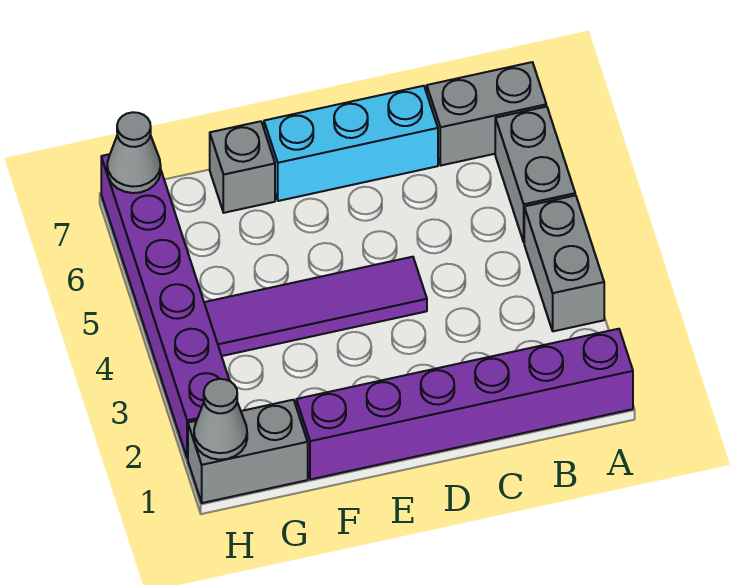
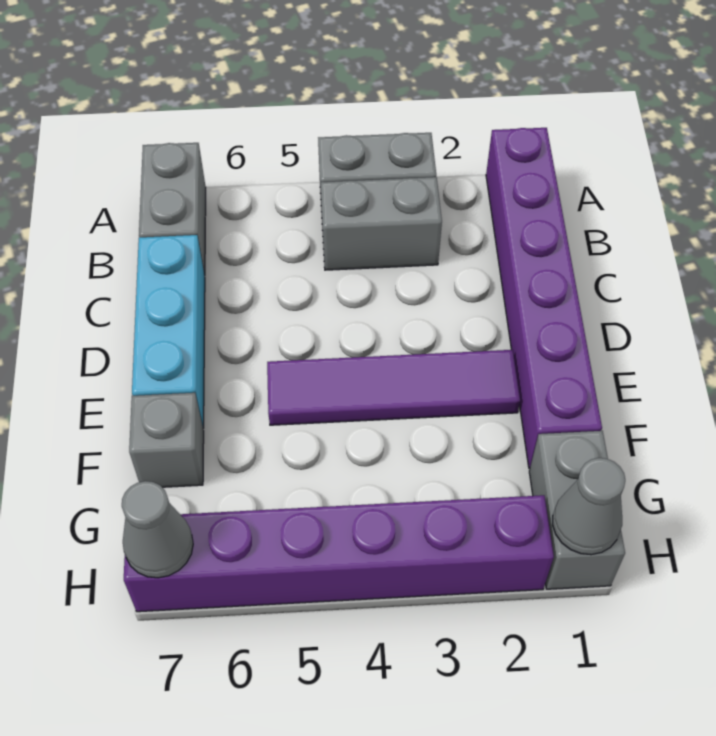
grey brick A5:A6 level 1 -> grey brick B3:B4 level 1
purple tile D4:G4 level 1 -> purple tile E2:E5 level 1

